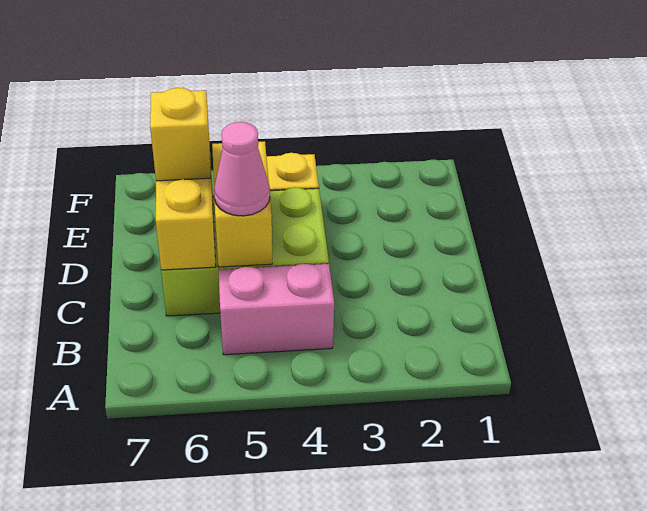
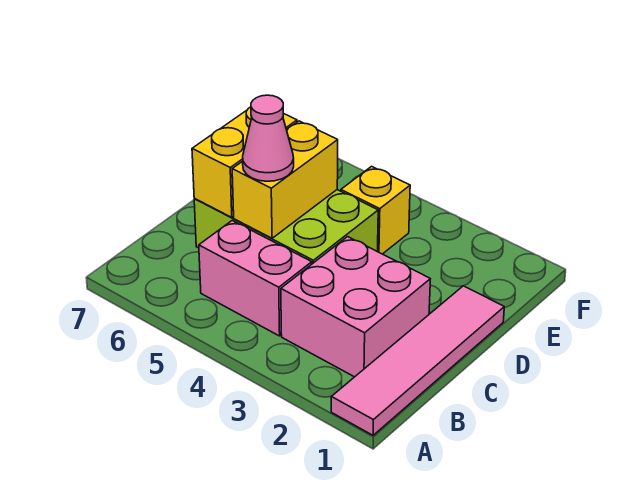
none -> pink tile A1:D1 level 1
none -> pink brick B2:C3 level 1
yellow brick D6 level 3 -> none

